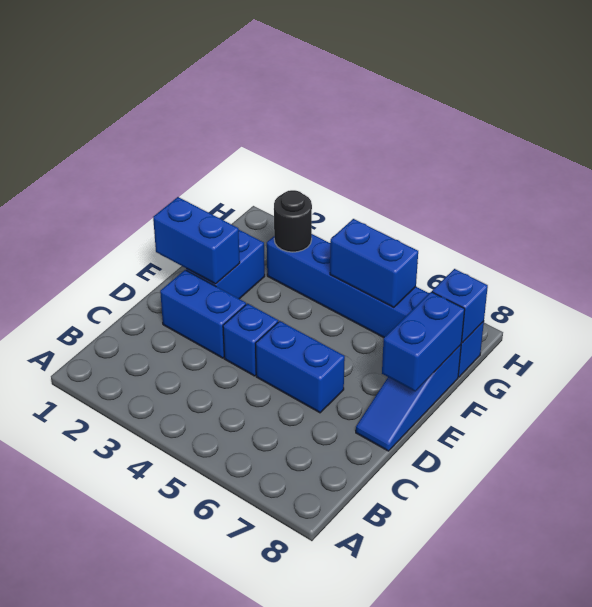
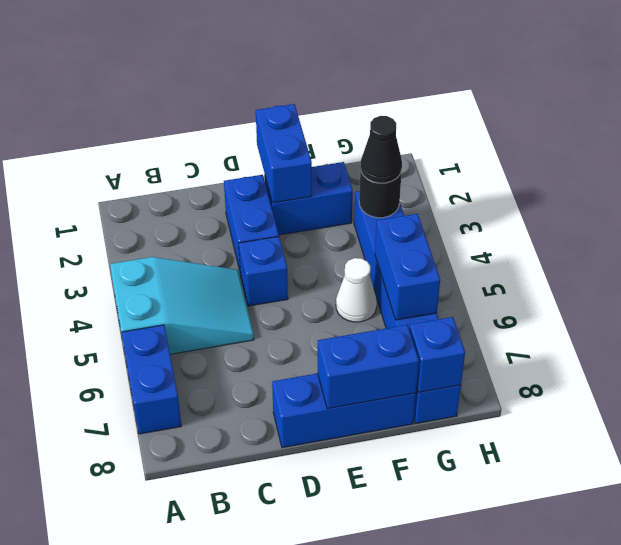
none -> cyan slope A4:C5 level 1 top A
blue brick D5:D6 level 1 -> blue brick A6:A7 level 1
blue slope D8:F8 level 1 top F -> blue brick D8:F8 level 1
none -> white cone F5 level 1
none -> black cone G3 level 3

